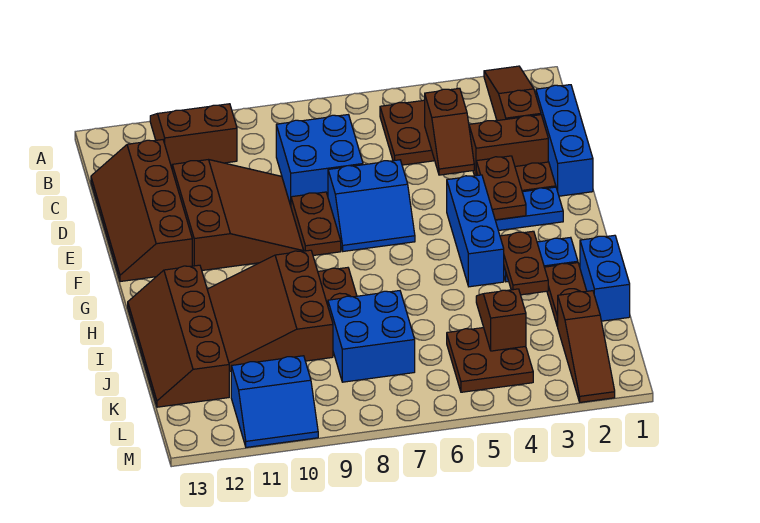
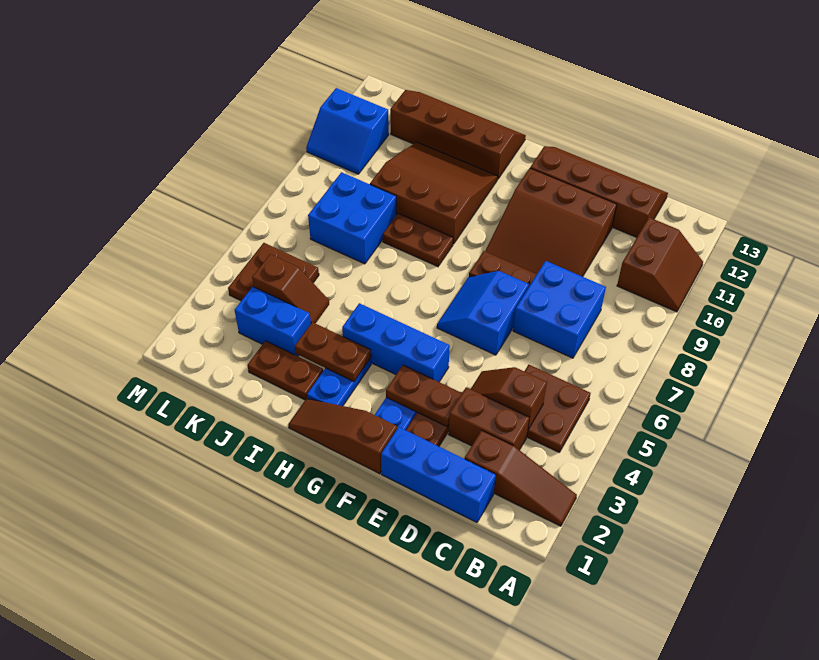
brown brick D2:D3 level 1 -> brown brick C3:D3 level 1
blue brick I1:J1 level 1 -> blue brick J3:K3 level 1
brown slope K2:M2 level 1 top K -> brown slope F1:H1 level 1 top F
blue slope L10:M11 level 1 top L -> blue slope L10:M11 level 1 top 11

